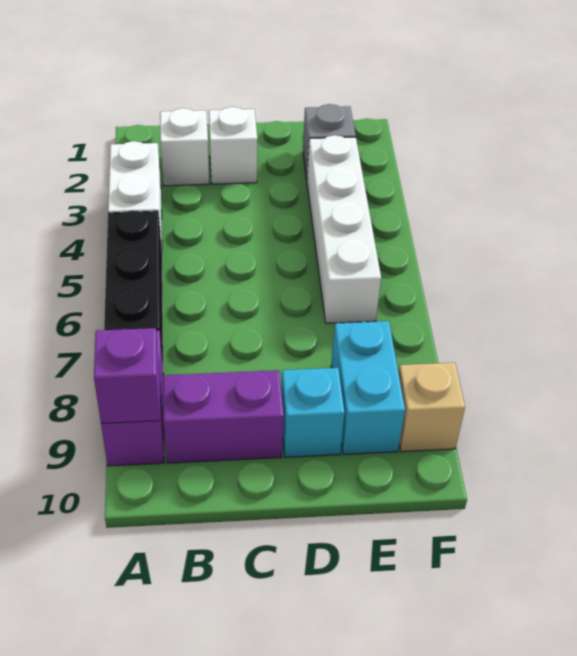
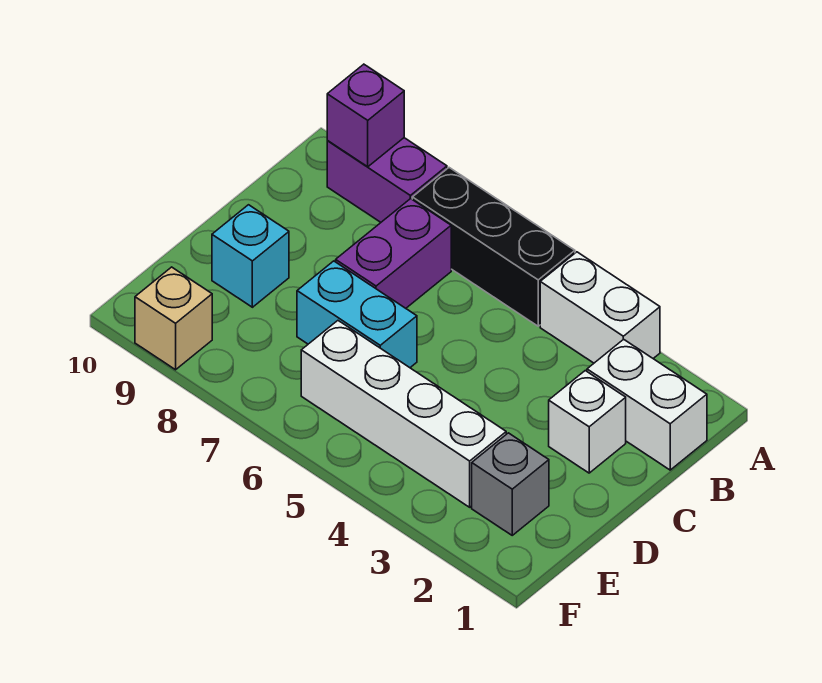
white brick B2 level 1 -> white brick B1:B2 level 1
purple brick B9:C9 level 1 -> purple brick B7:C7 level 1
cyan brick E8:E9 level 1 -> cyan brick D6:D7 level 1

